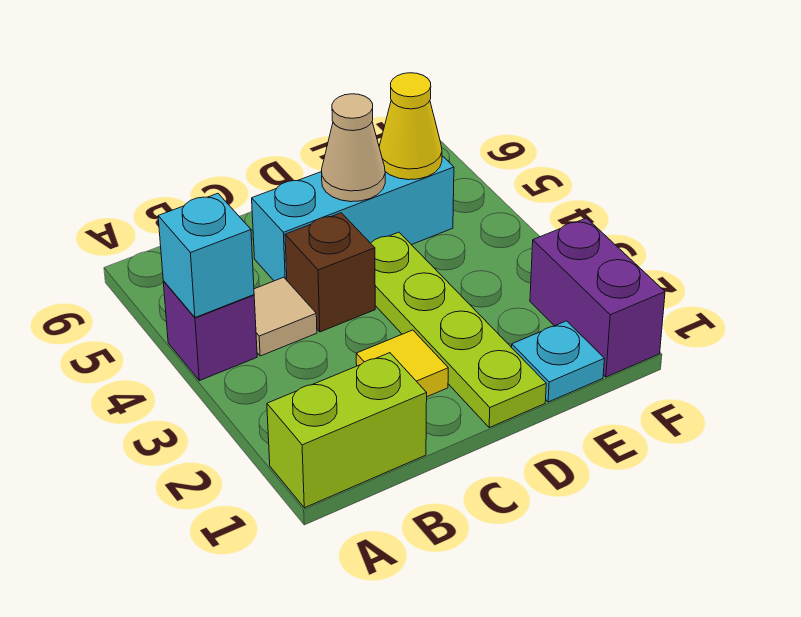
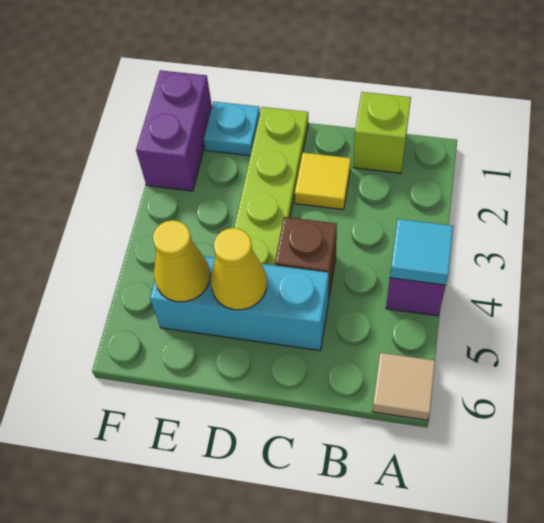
lime brick A1:B1 level 1 -> lime brick B1 level 1
cyan brick A4 level 2 -> cyan tile A4 level 2
tan tile B4 level 1 -> tan tile A6 level 1
tan cone D5 level 2 -> yellow cone D5 level 2

